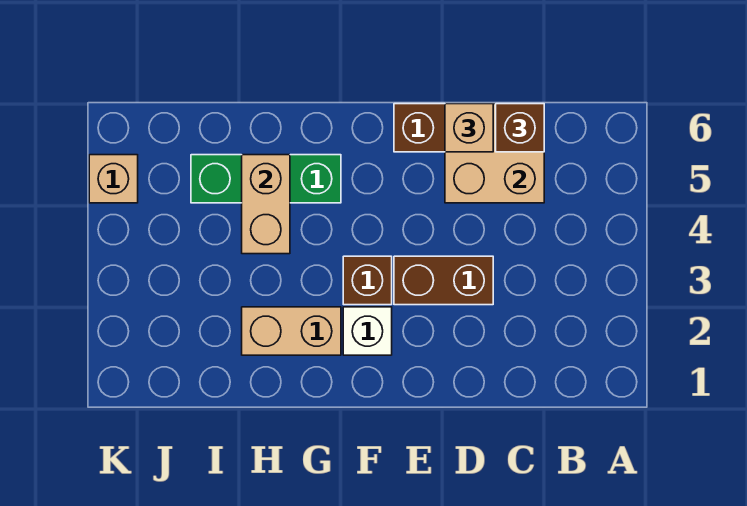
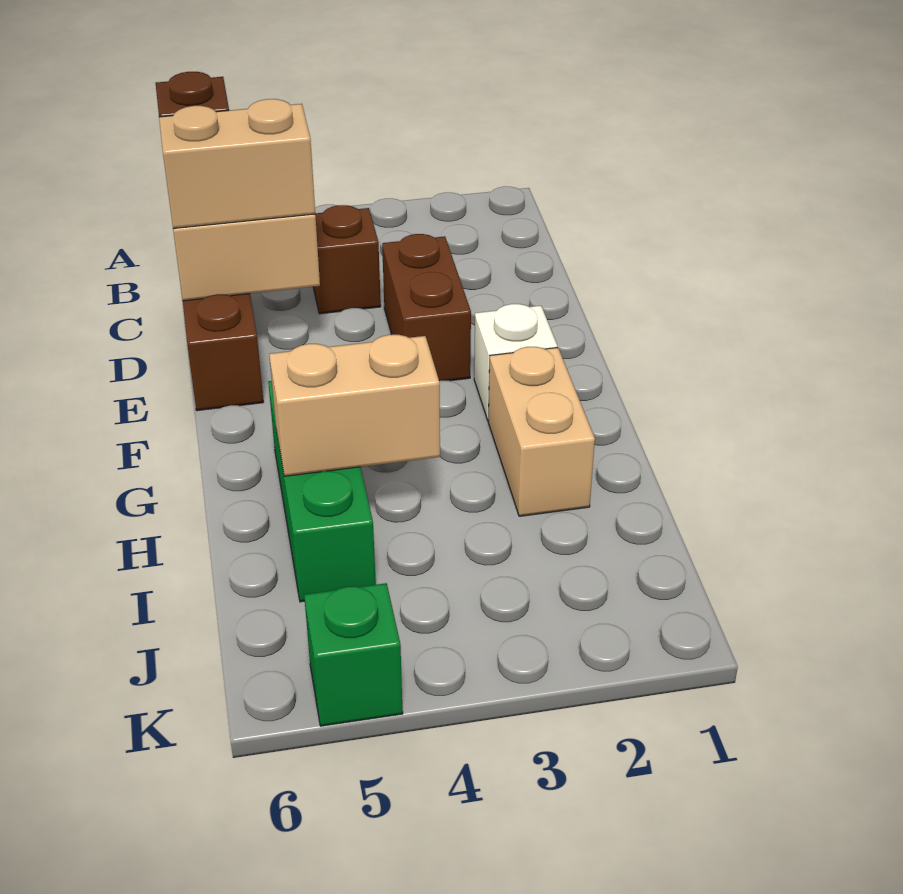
tan brick D6 level 3 -> tan brick D5:D6 level 3
brown brick F3 level 1 -> brown brick C4 level 1
tan brick K5 level 1 -> green brick K5 level 1

